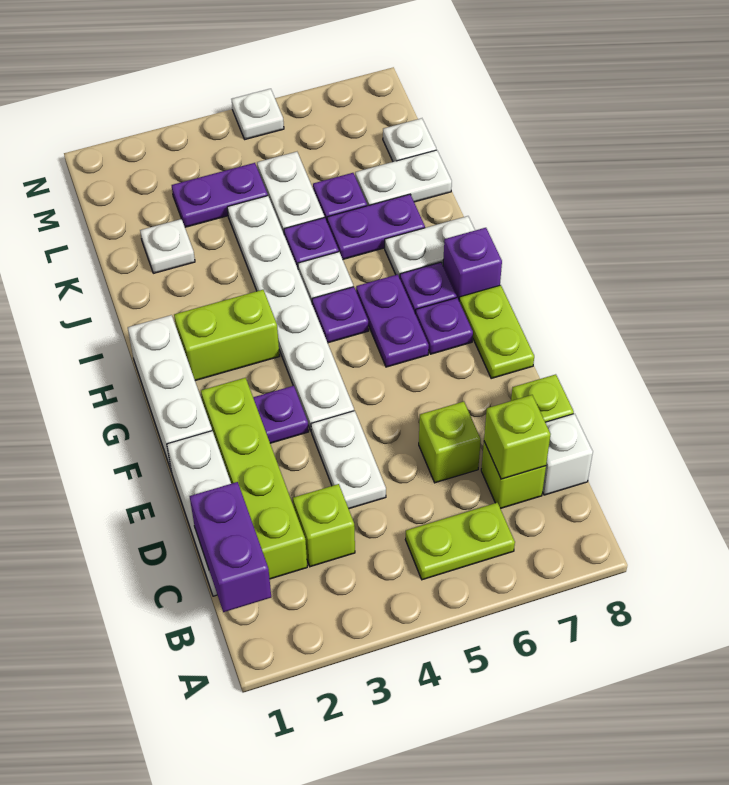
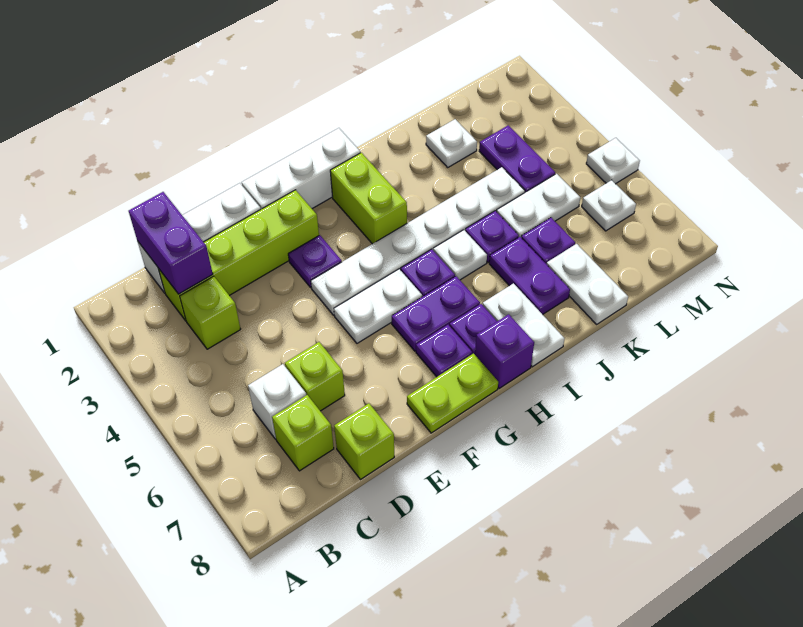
purple brick B1:C1 level 2 -> purple brick C1:C2 level 2
lime plate B5:B6 level 1 -> none
lime brick C7 level 2 -> none
white brick C8 level 1 -> white brick C6 level 1
white plate D4:E4 level 1 -> white plate F5:G5 level 1
white plate L8 level 1 -> white plate M6 level 1

